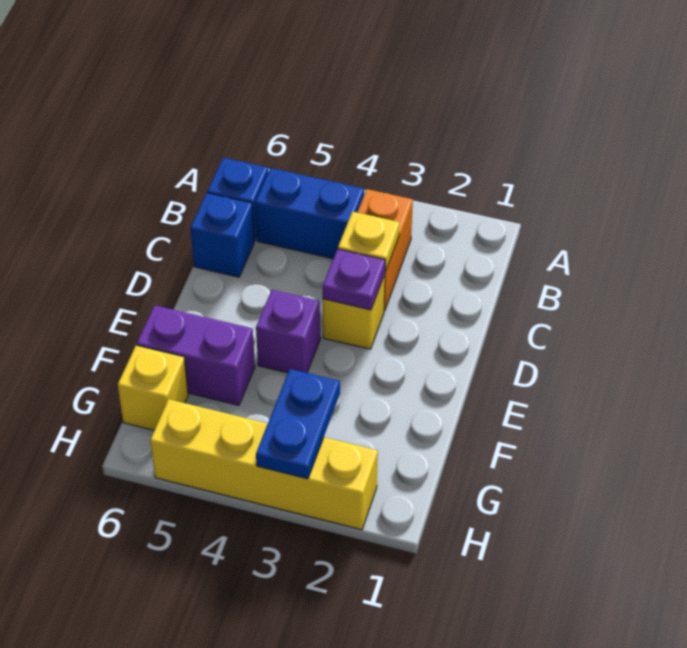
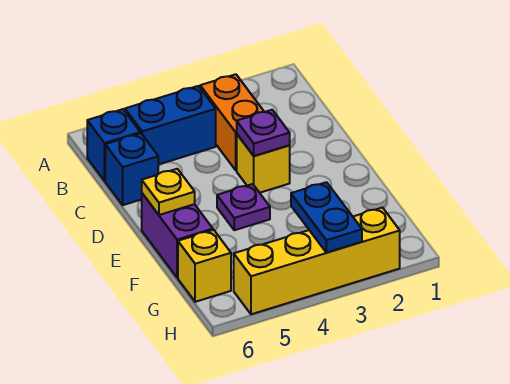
yellow plate C3 level 2 -> yellow plate E6 level 2
purple brick E4 level 1 -> purple plate E4 level 1
purple brick F5:F6 level 1 -> purple brick E6:F6 level 1

